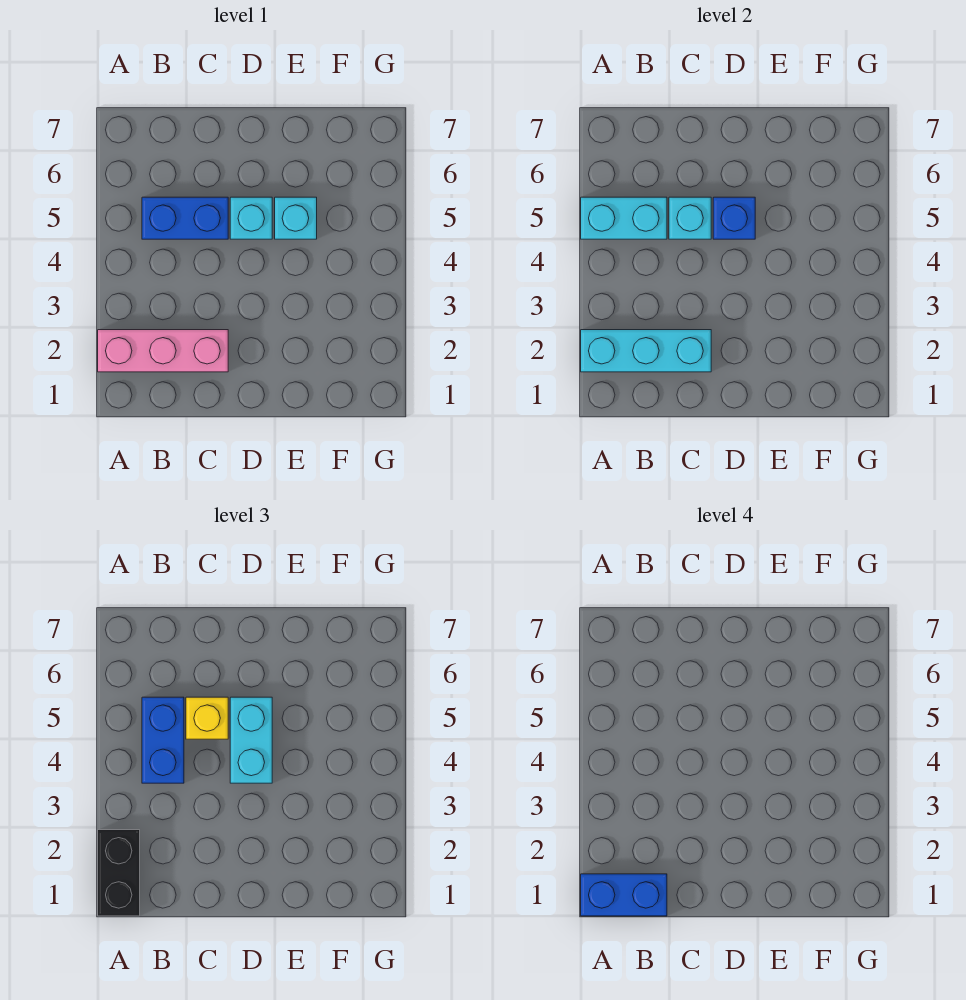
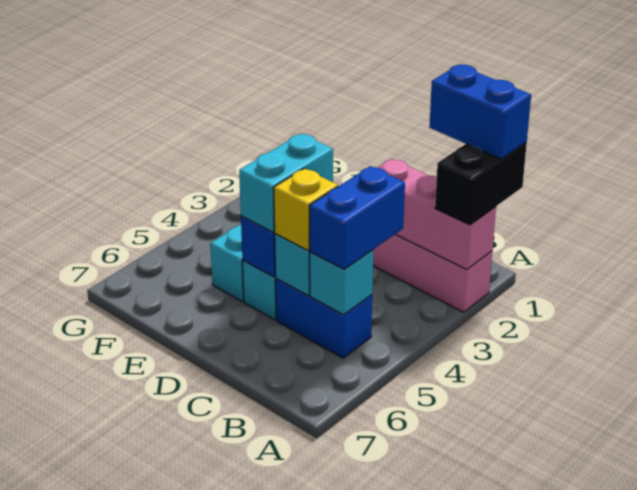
cyan brick A2:C2 level 2 -> pink brick A2:C2 level 2
cyan brick A5:B5 level 2 -> cyan brick B5 level 2

